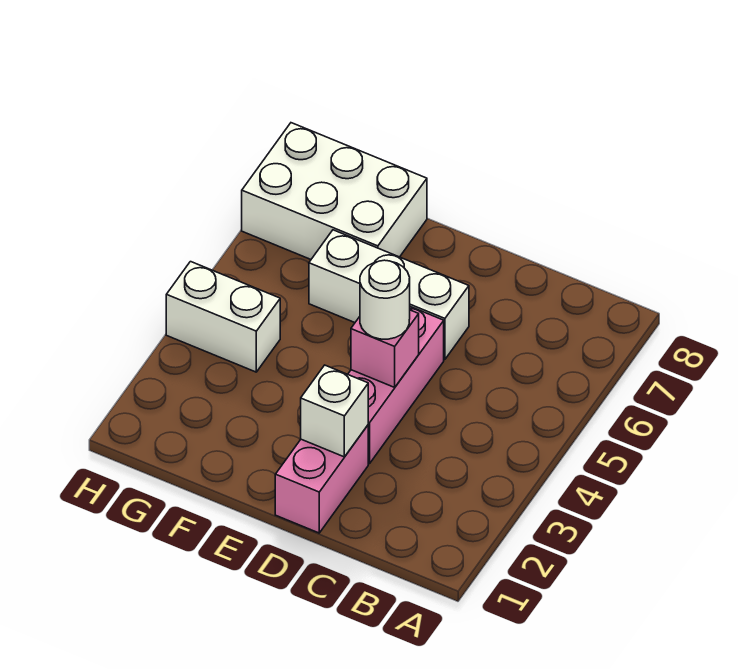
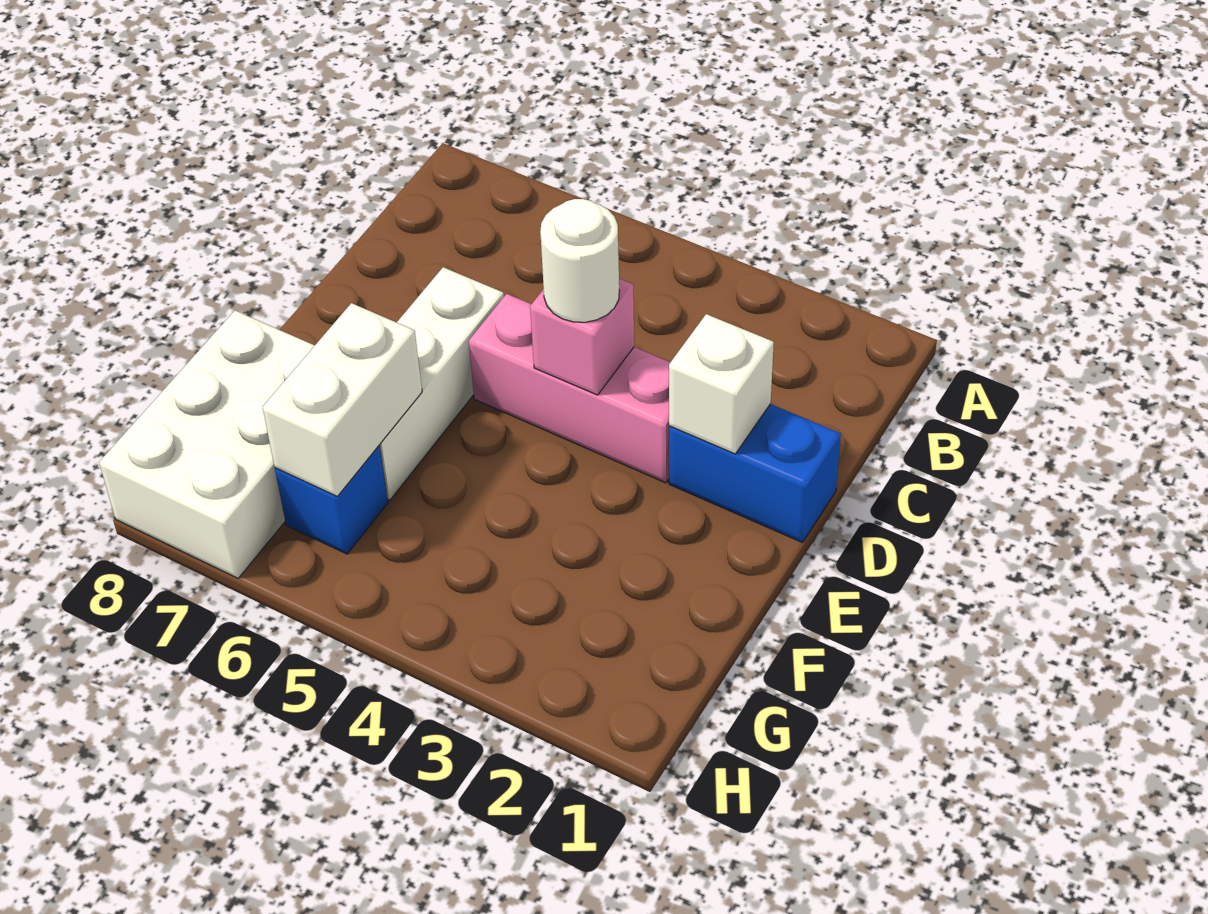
pink brick D1:D2 level 1 -> blue brick D1:D2 level 1
white brick G4:H4 level 1 -> white brick F6:G6 level 2
none -> blue brick G6 level 1

